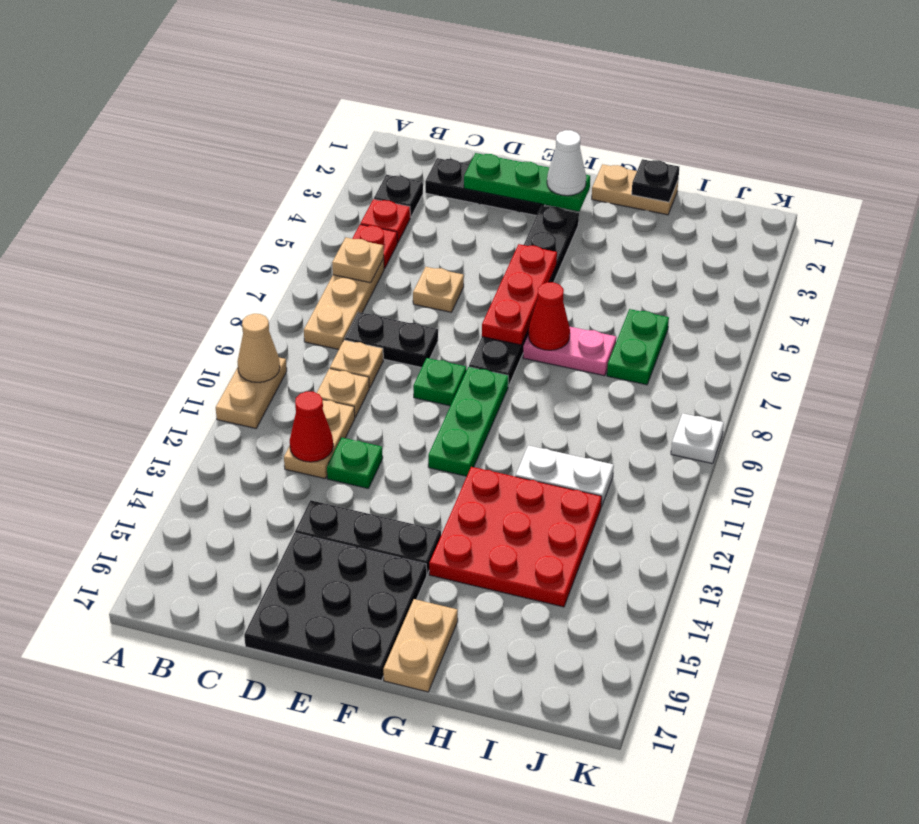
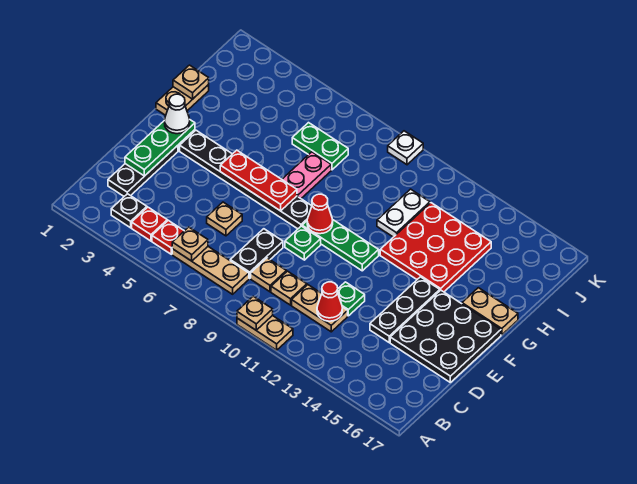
tan cone A10 level 2 -> tan plate A10 level 2
red cone G7 level 2 -> red cone F9 level 2
black plate H1 level 2 -> tan plate H1 level 2

